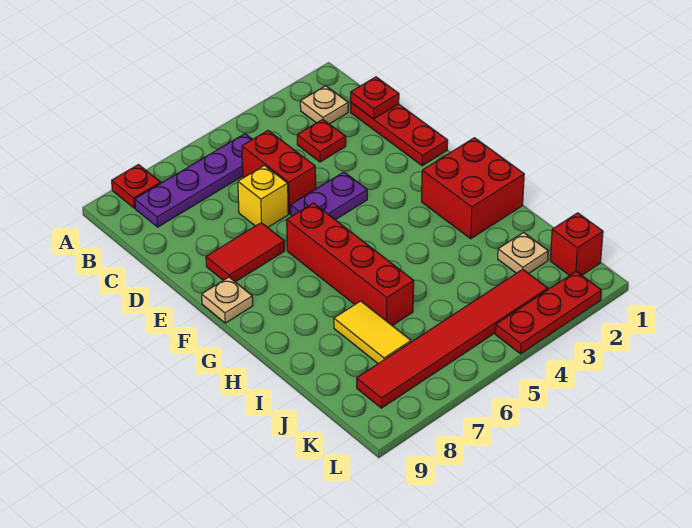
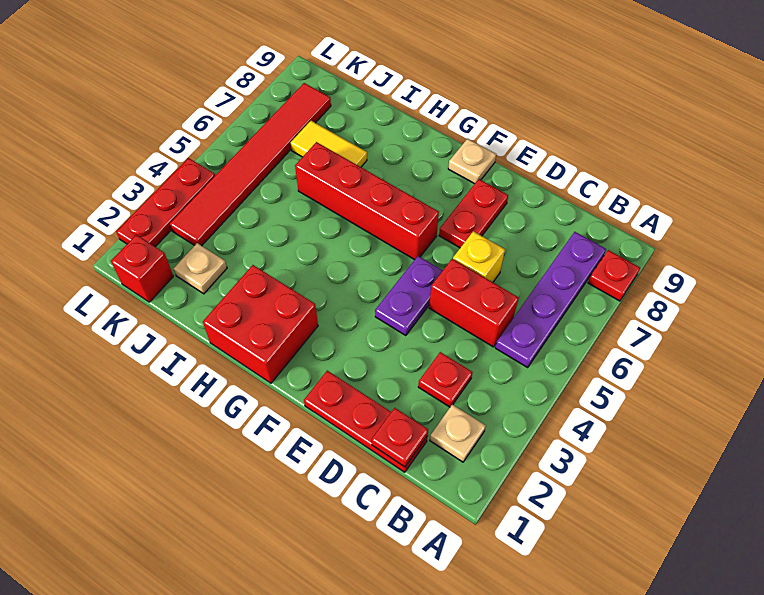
red tile E7:E8 level 1 -> red plate E7:E8 level 1

